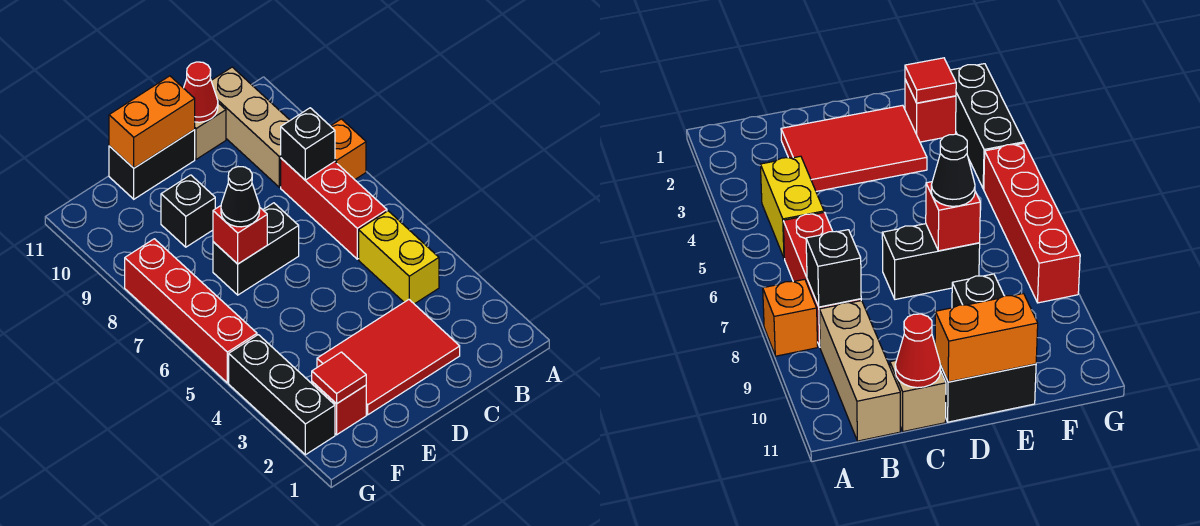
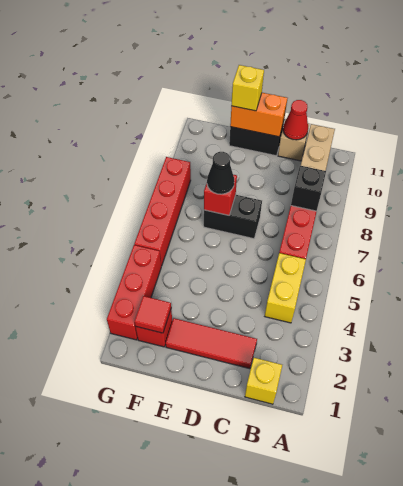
orange brick A8 level 1 -> none
none -> yellow brick B1 level 1
red tile C2:E3 level 1 -> red tile C2:E2 level 1
black brick E9 level 1 -> none
none -> yellow brick E11 level 3
black brick G2:G4 level 1 -> red brick G2:G4 level 1

